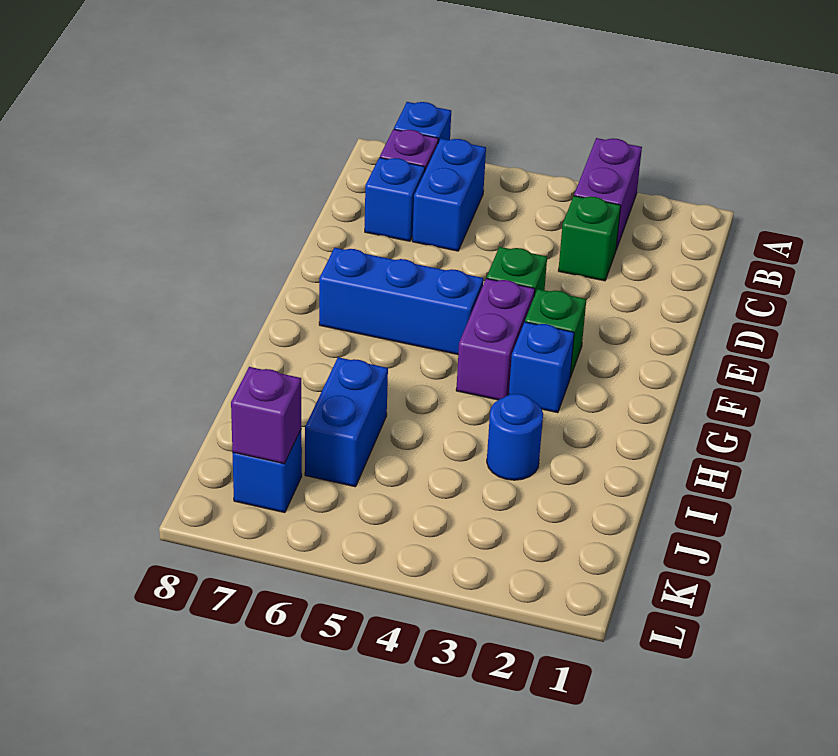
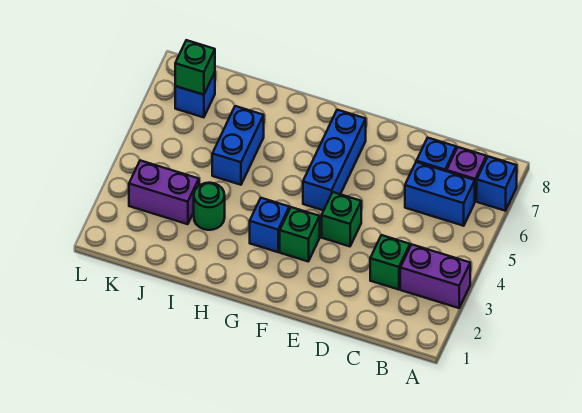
purple brick F4:G4 level 1 -> purple brick J3:K3 level 1
blue round brick I3 level 1 -> green round brick I3 level 1
blue brick I6:J6 level 1 -> blue brick I5:I6 level 1
purple brick K7 level 2 -> green brick K7 level 2

